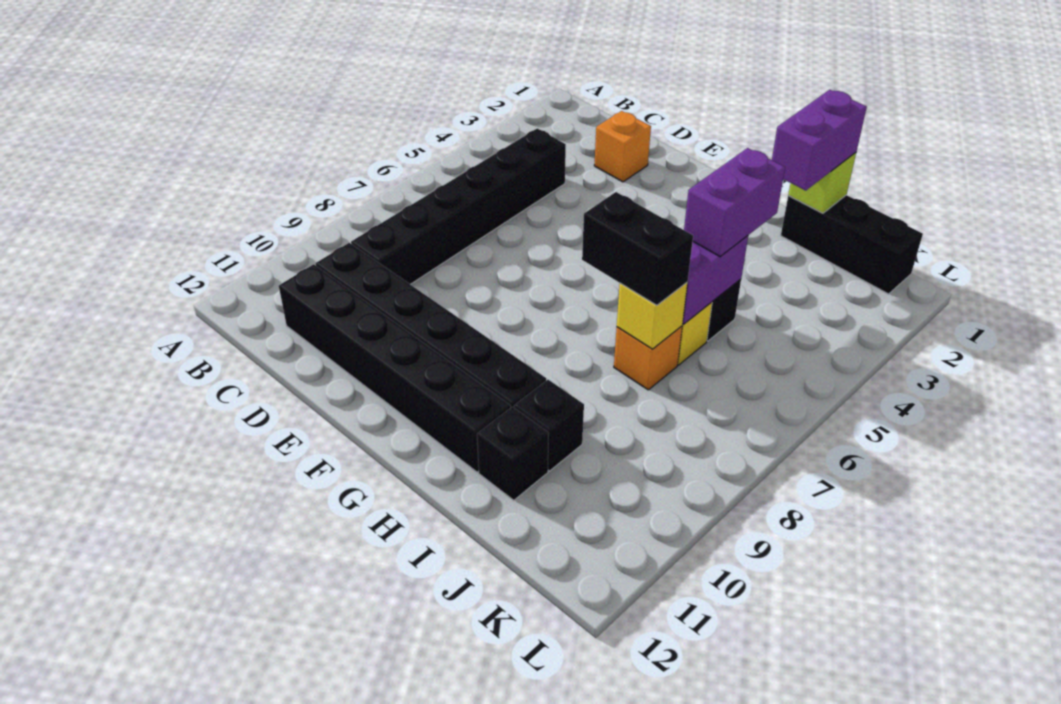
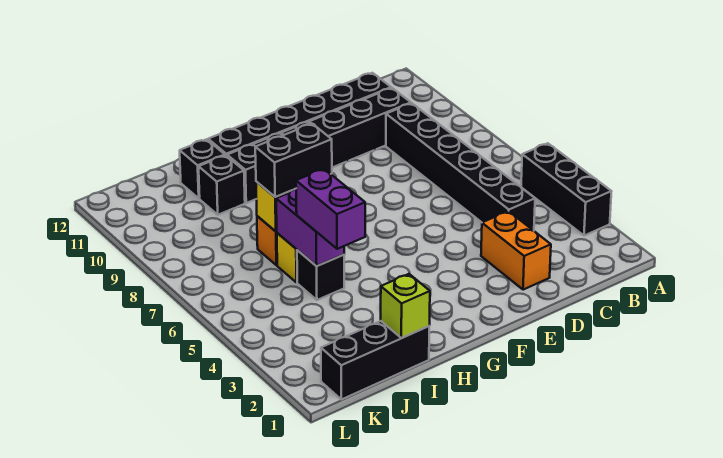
none -> black brick A3:A5 level 1
orange brick D2 level 1 -> orange brick D2:D3 level 1
purple brick I1:I2 level 3 -> none

